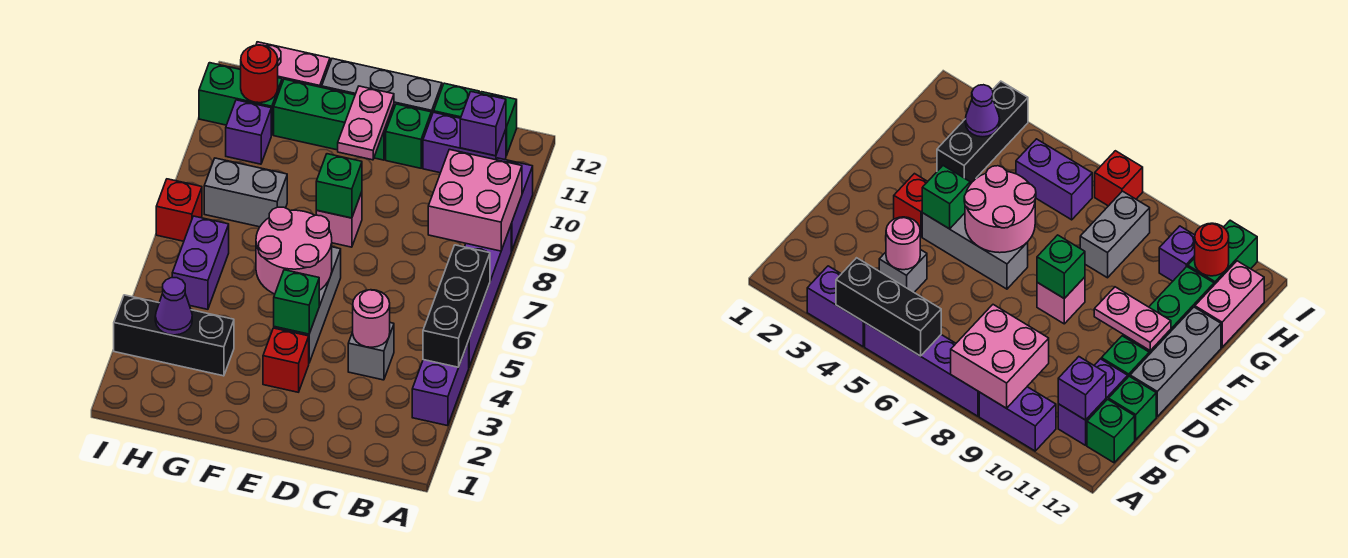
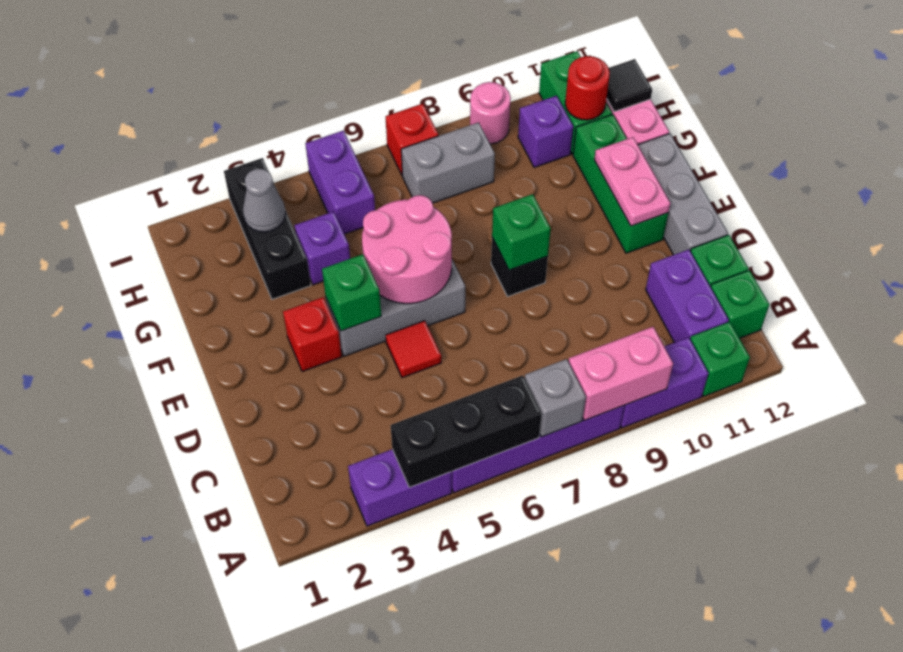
pink brick A8:B9 level 2 -> pink brick A8:A9 level 2
purple brick B11 level 2 -> purple brick G4 level 1
grey brick C4 level 1 -> grey brick A7 level 2
pink round brick C4 level 2 -> pink round brick I9 level 1
none -> red tile D5 level 1
green brick D11 level 1 -> green brick A11 level 1
pink brick E8 level 1 -> black brick E8 level 1
pink plate E10:E11 level 2 -> pink plate E11:F11 level 2
grey brick G8:H8 level 1 -> grey brick H7:H8 level 1
purple cone H3 level 2 -> grey cone H3 level 2
purple brick H5:H6 level 1 -> purple brick H5:I5 level 1
none -> black tile H12 level 2

